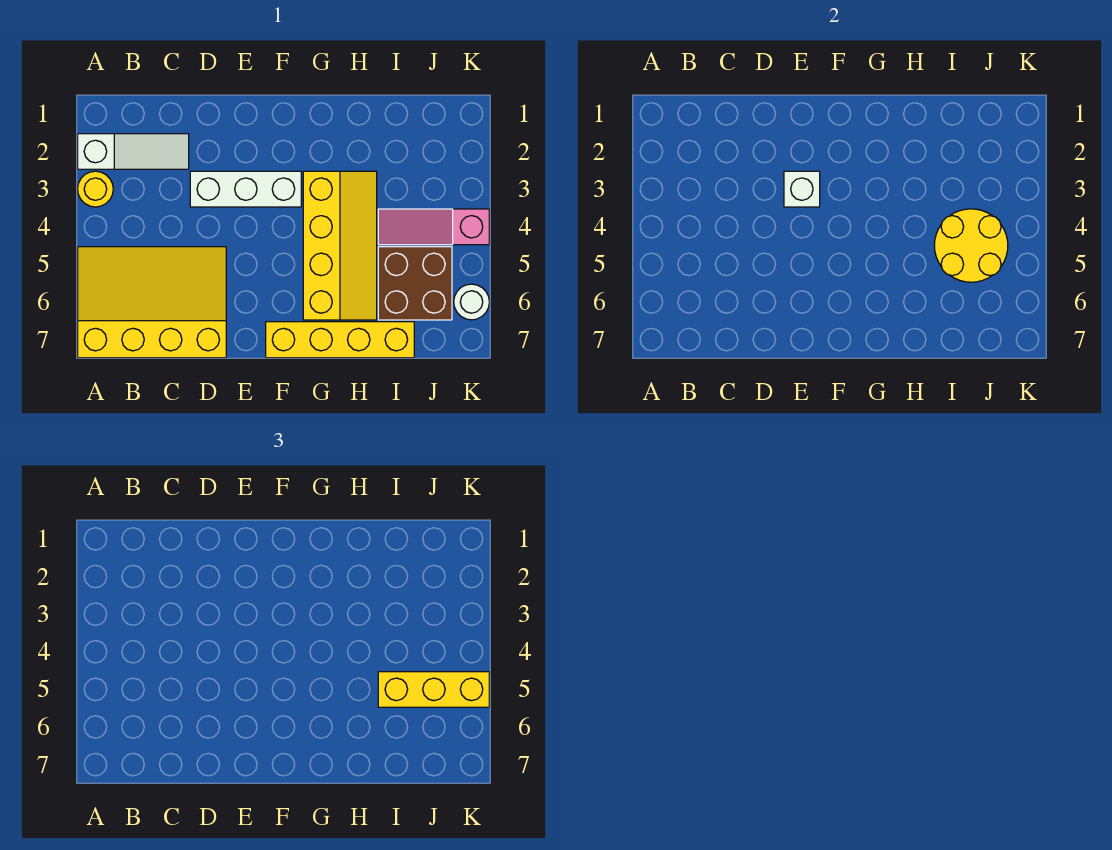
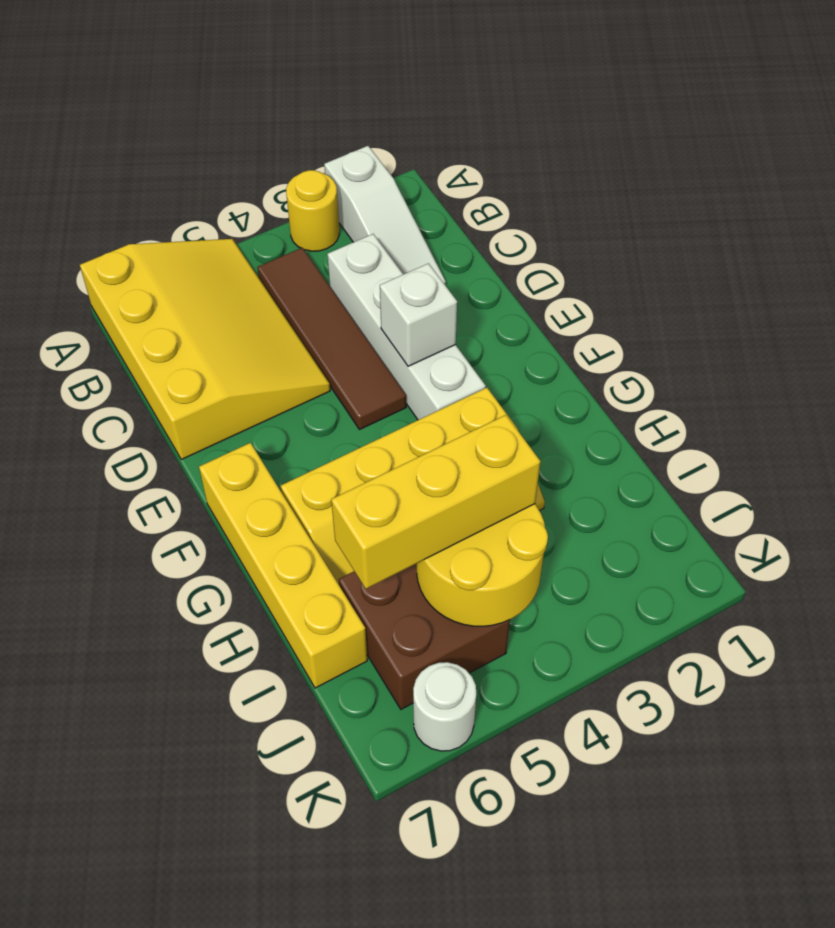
none -> brown tile B4:E4 level 1
white brick D3:F3 level 1 -> white brick C3:F3 level 1
pink slope I4:K4 level 1 top K -> none
yellow brick I5:K5 level 3 -> yellow brick I4:I6 level 3

